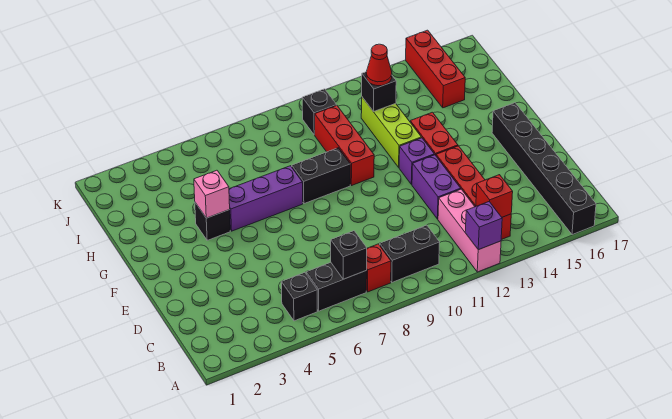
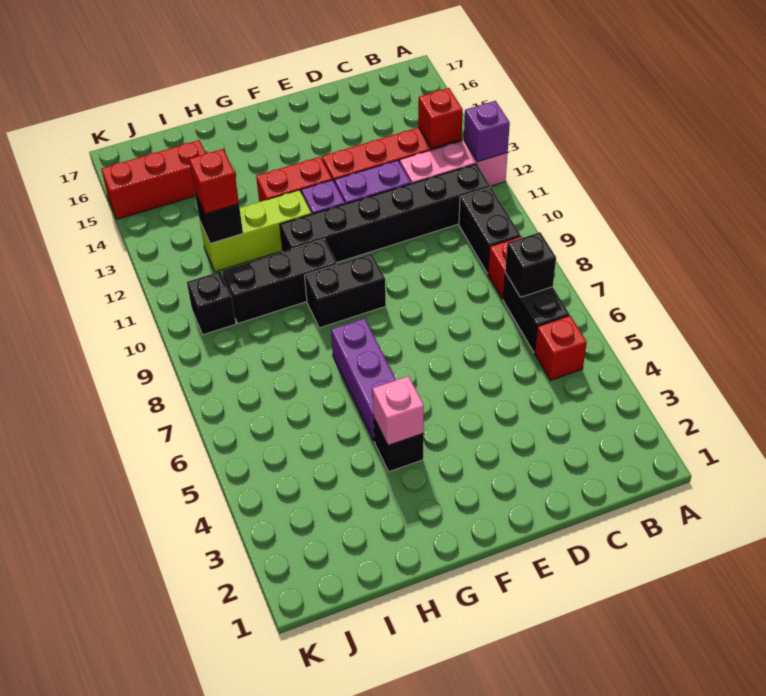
black brick A16:F16 level 1 -> black brick B11:G11 level 1
black brick B5 level 1 -> red brick B5 level 1
black brick G8:G9 level 1 -> black brick F9:G9 level 1
red brick G10:I10 level 1 -> black brick G10:I10 level 1
red cone I12 level 3 -> red brick I12 level 3

